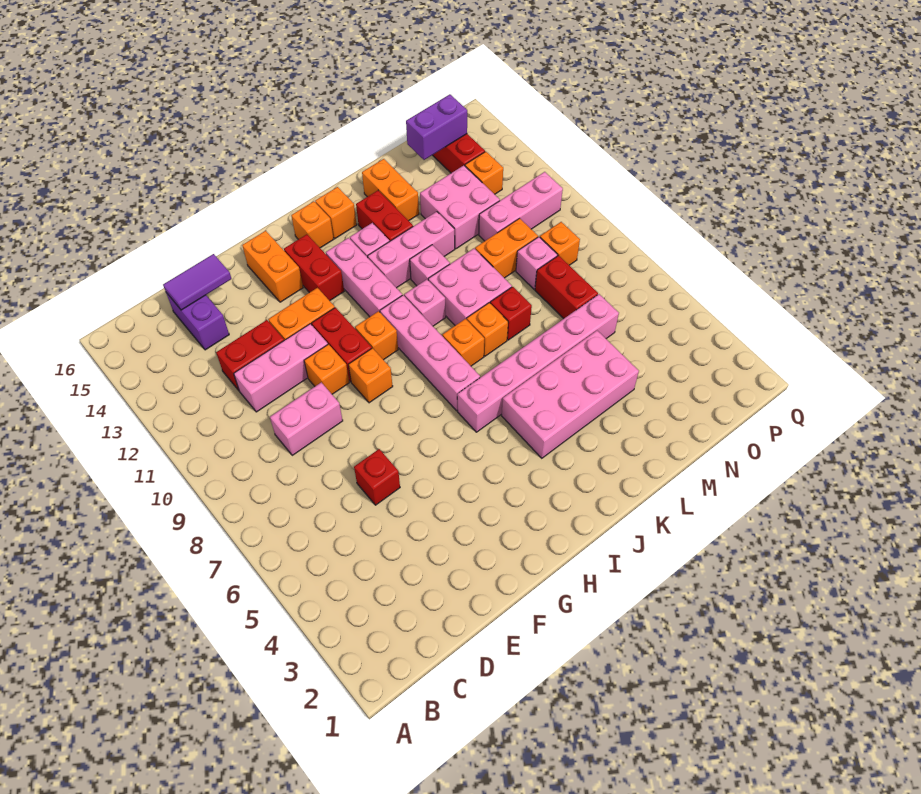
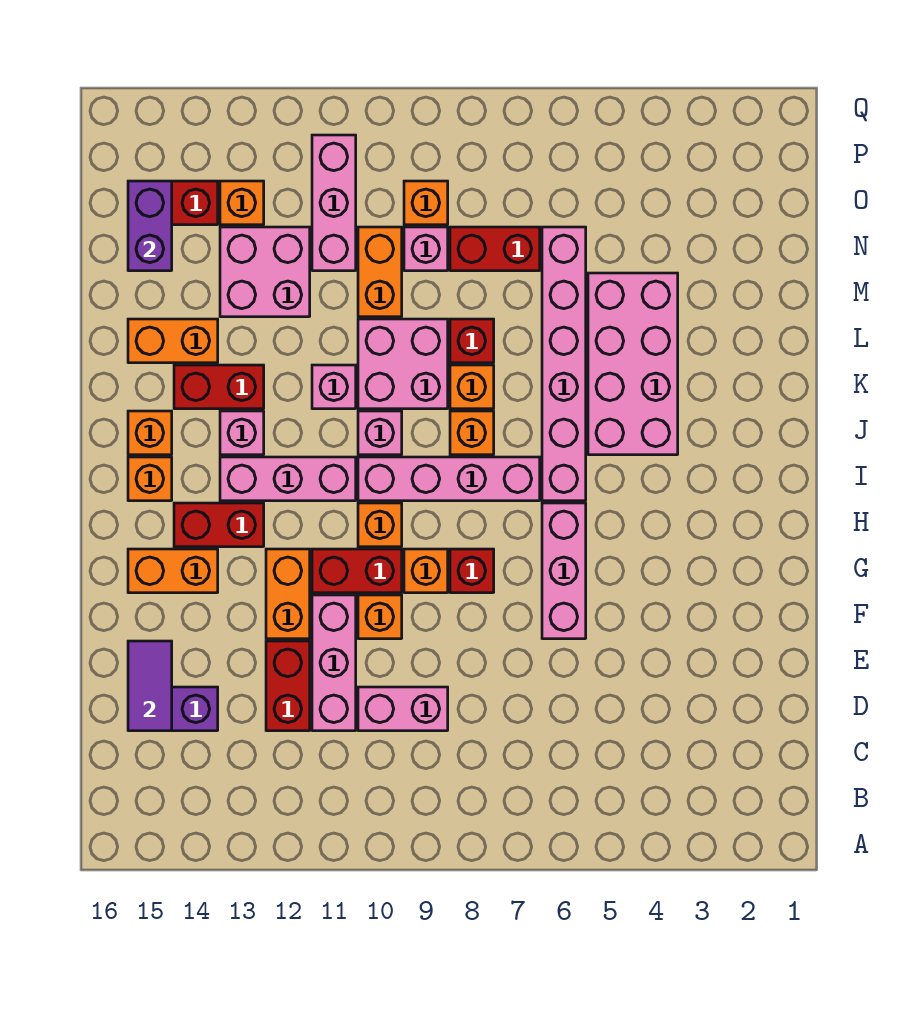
pink brick D9:E9 level 1 -> pink brick D9:D10 level 1
red brick E6 level 1 -> red brick G8 level 1
pink brick J12:L12 level 1 -> pink brick F6:H6 level 1

